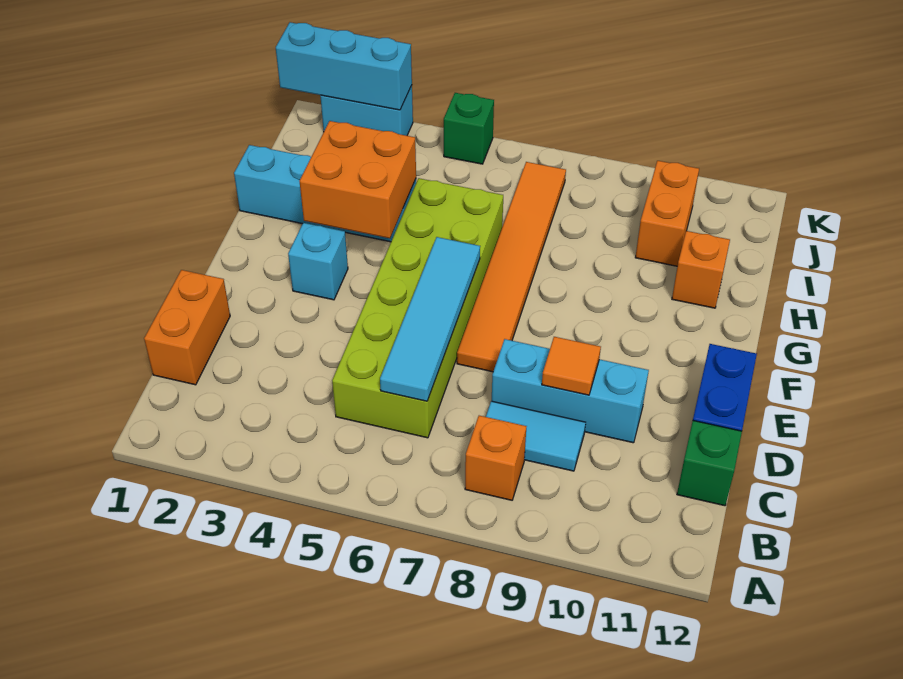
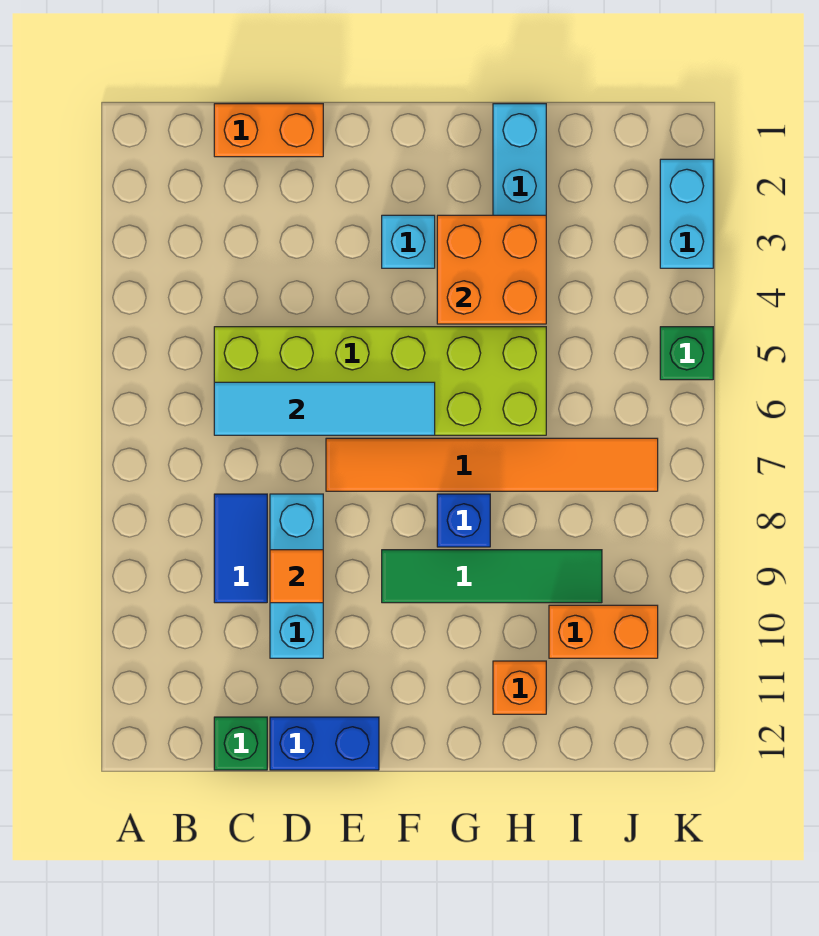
orange brick B8 level 1 -> none
cyan tile C8:C9 level 1 -> blue tile C8:C9 level 1
none -> green tile F9:I9 level 1
none -> blue brick G8 level 1
cyan brick K1:K3 level 2 -> none

